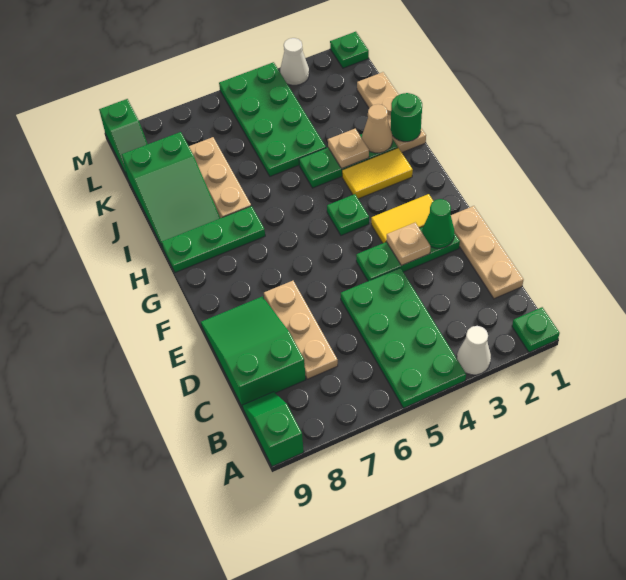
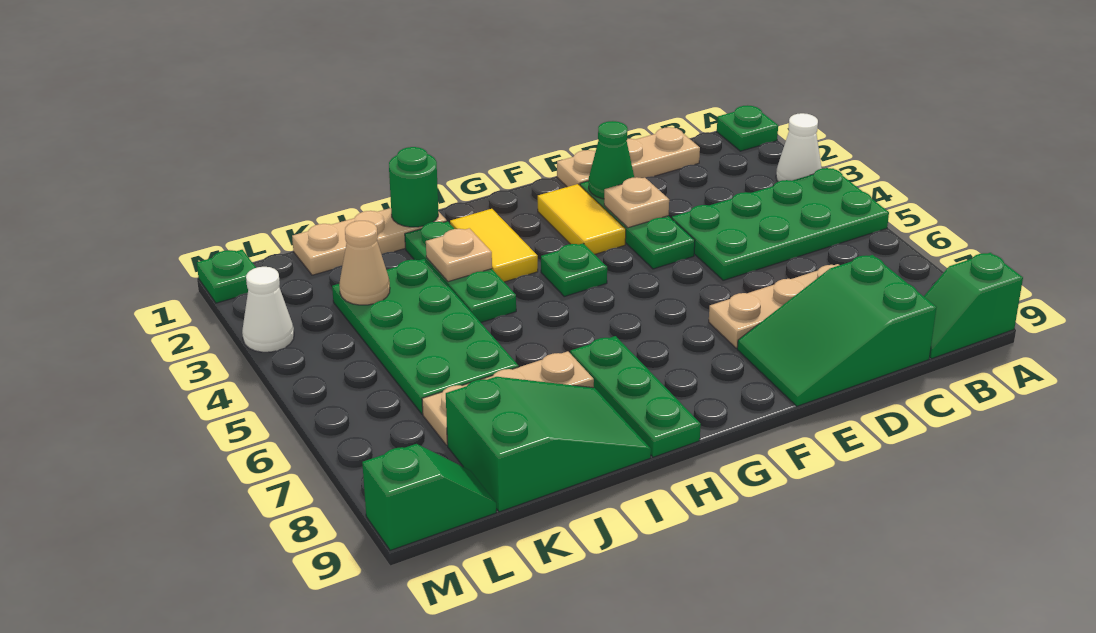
tan cone I2 level 2 -> tan cone K3 level 2
green plate J4:M5 level 1 -> green plate J3:K6 level 1

